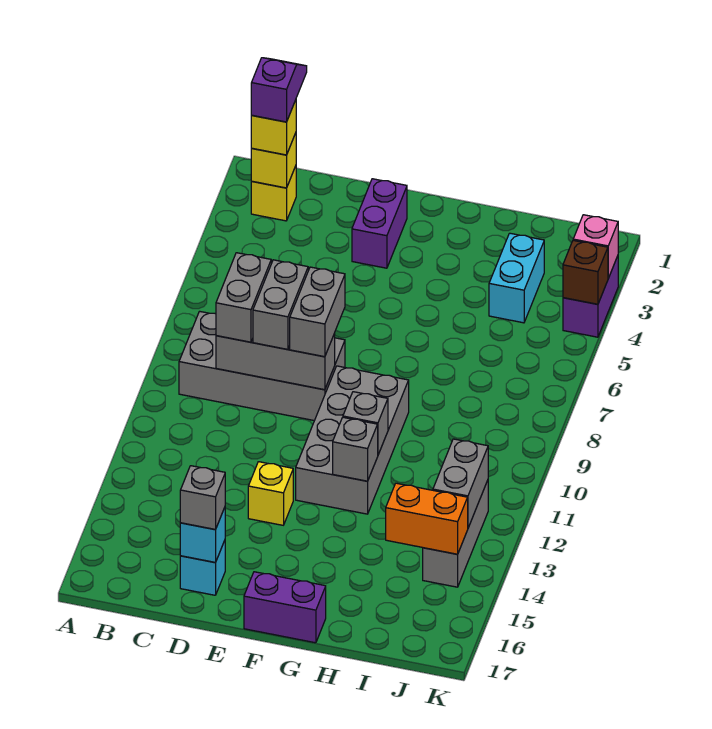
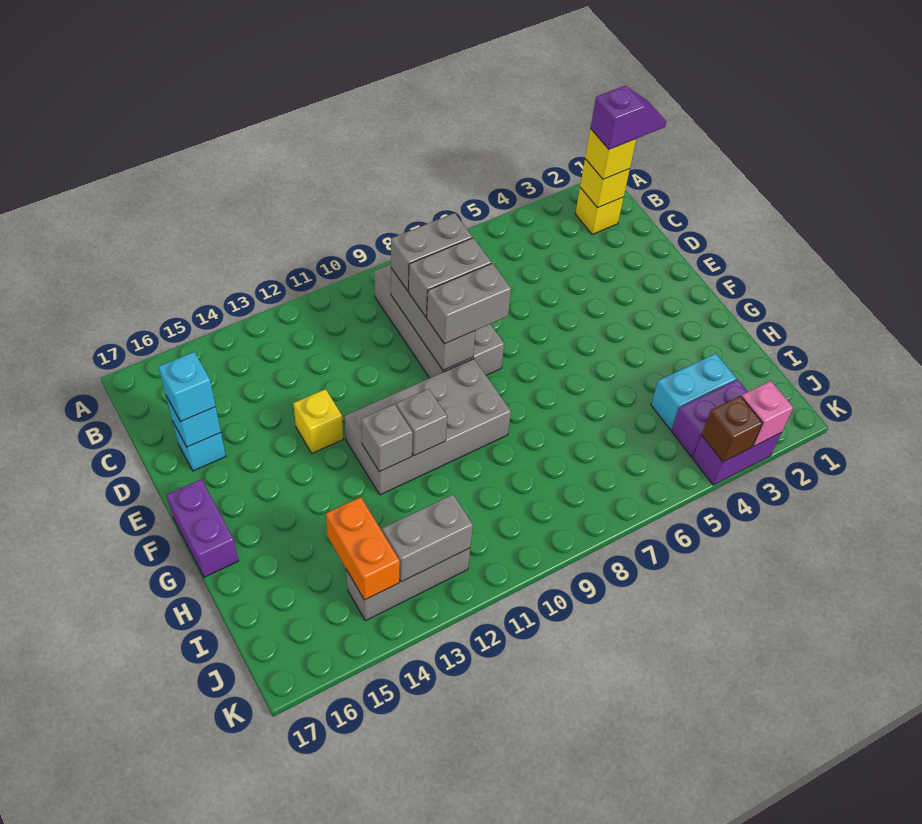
grey brick D16 level 3 -> cyan brick D16 level 3
purple brick E2:E3 level 1 -> purple brick J3:J4 level 1

